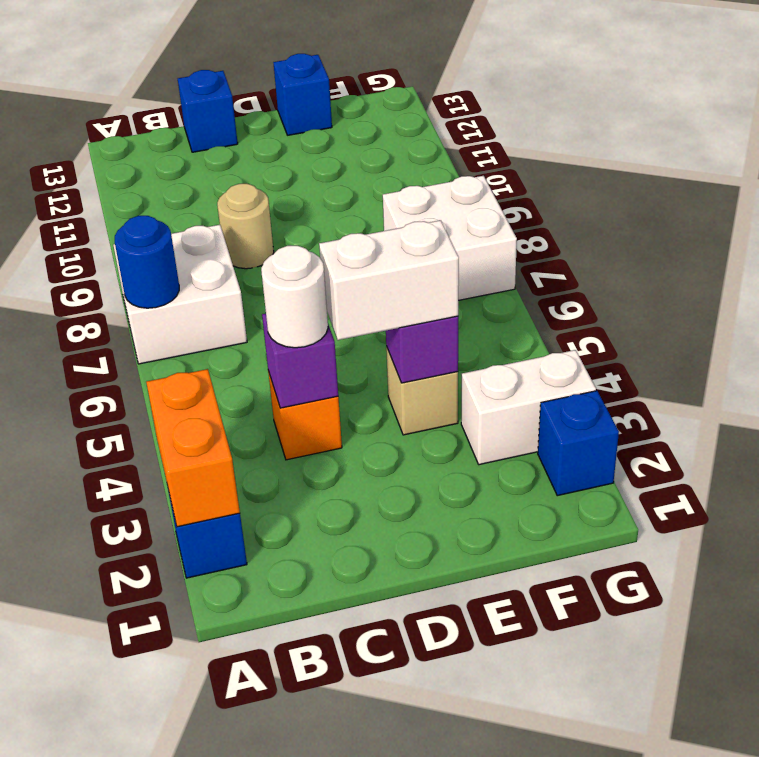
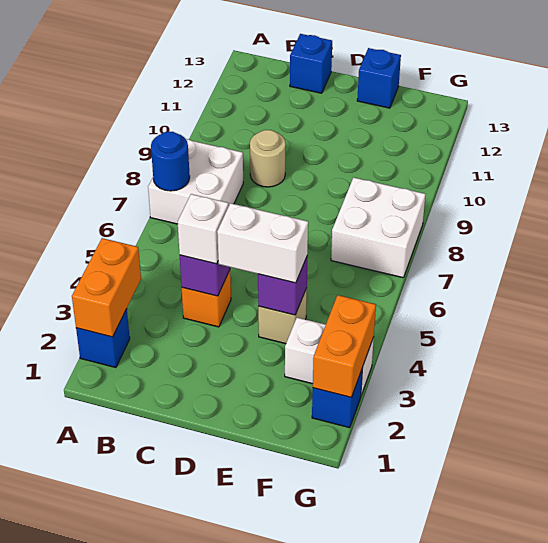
white round brick C4 level 3 -> white brick C4 level 3
none -> orange brick G2:G3 level 2

